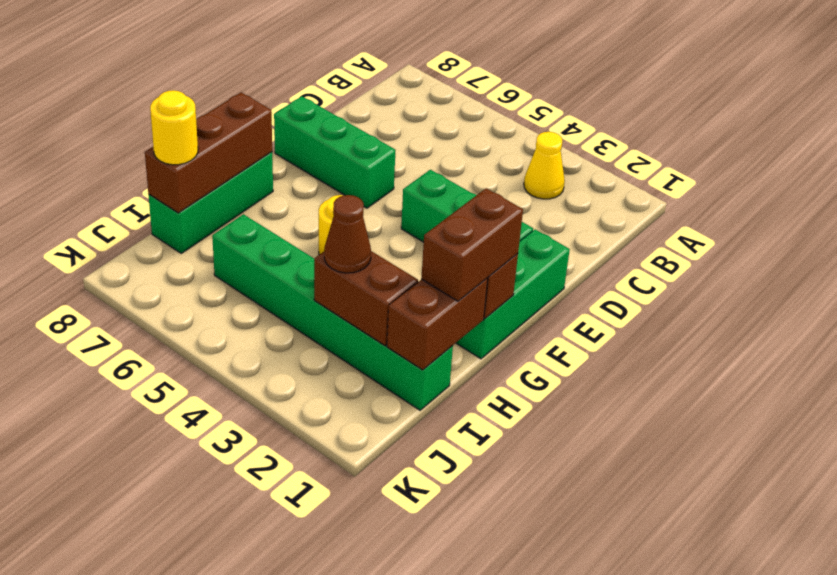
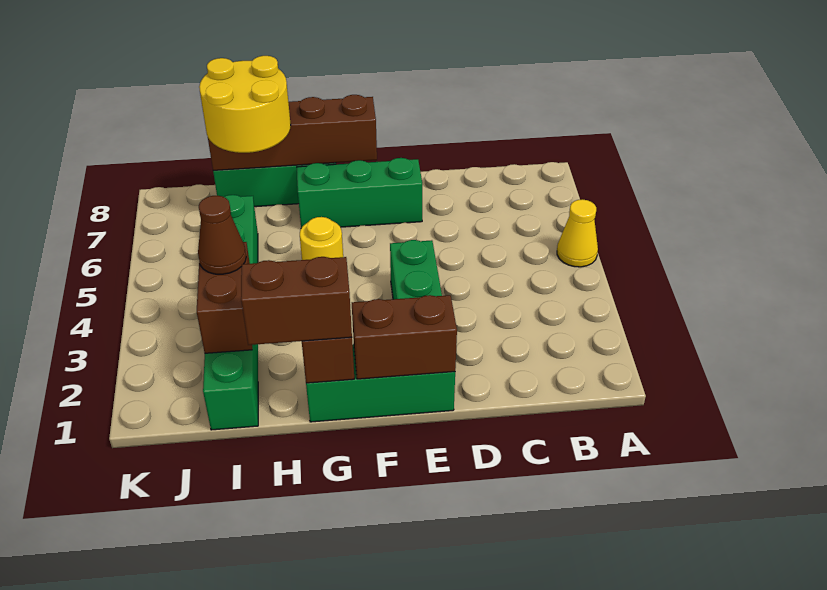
yellow cone B3 level 1 -> yellow cone A5 level 1
green brick E6:E8 level 1 -> green brick E7:G7 level 1
brown brick G8:I8 level 2 -> brown brick F8:I8 level 2
brown brick H1:I1 level 2 -> brown brick E1:F1 level 2
yellow round brick I8 level 3 -> yellow round brick H7:I8 level 3

